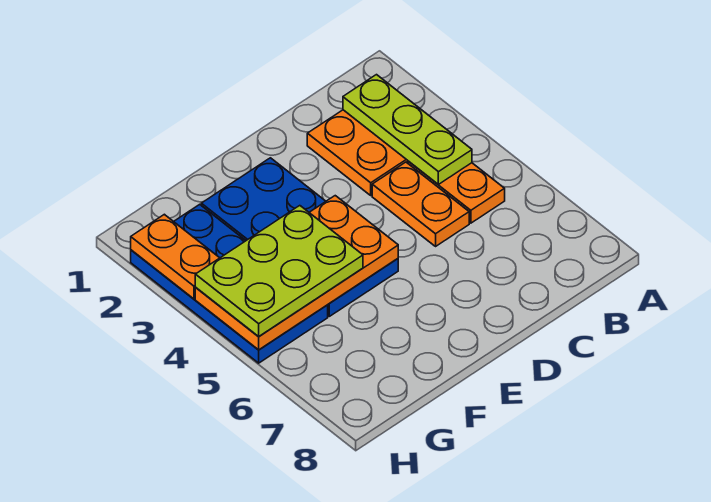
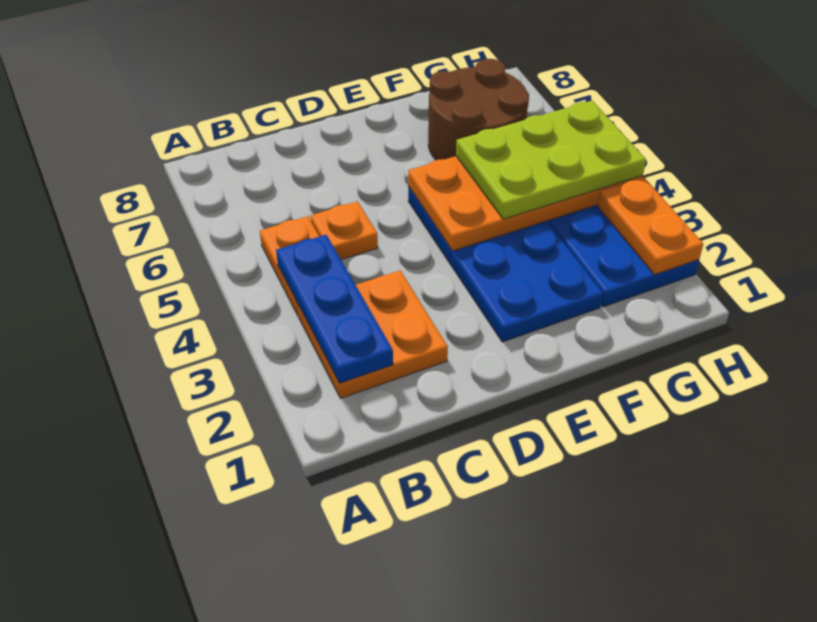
lime plate B2:B4 level 2 -> blue plate B2:B4 level 2
orange plate C4:C5 level 1 -> orange plate C5 level 1
none -> brown round brick F6:G7 level 1

